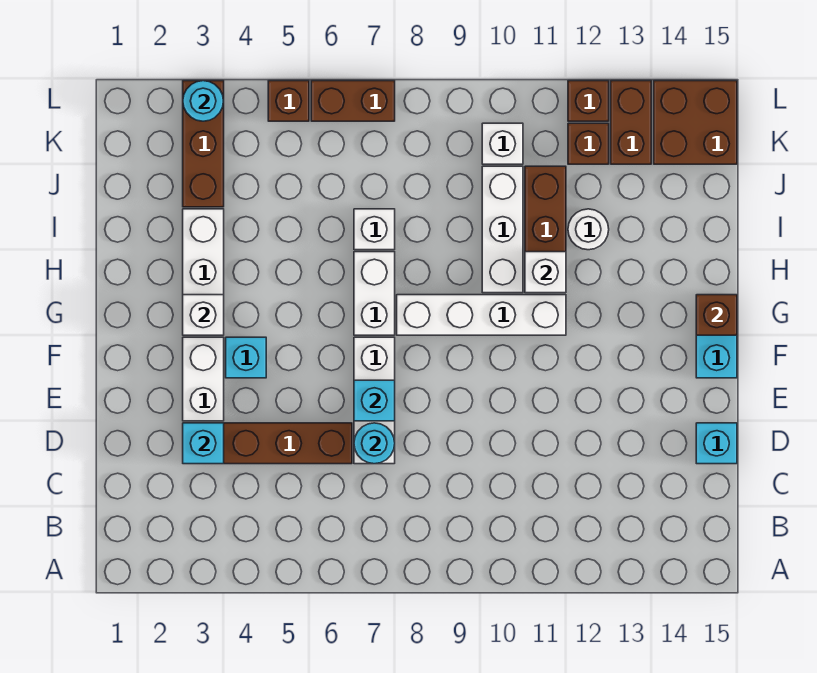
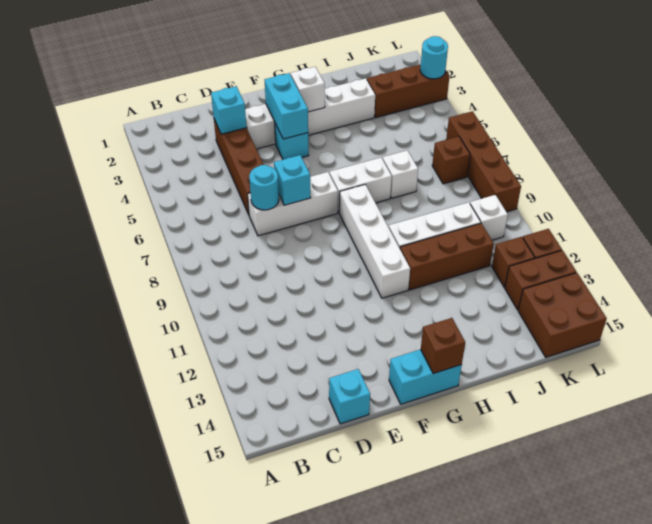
none -> cyan brick F3:F4 level 2
white brick H11 level 2 -> none
white round brick I12 level 1 -> none
brown brick L5 level 1 -> brown brick K7 level 1
brown brick L6:L7 level 1 -> brown brick L6:L9 level 1

